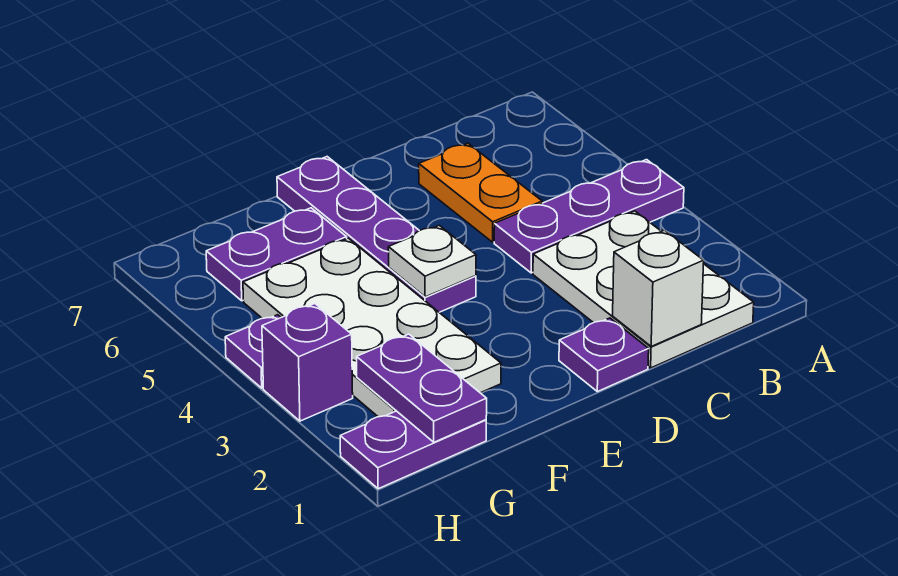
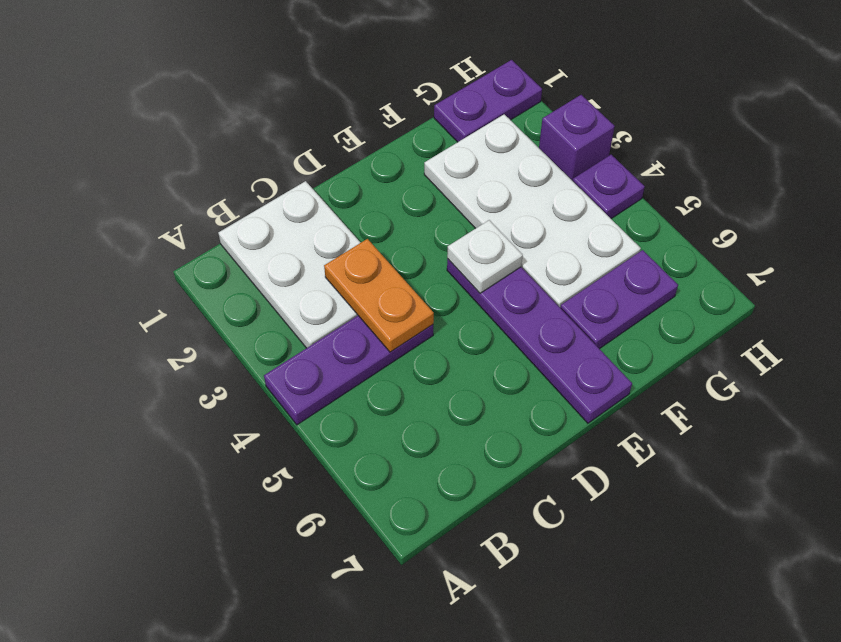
white brick C1 level 2 -> none
orange plate C5:C6 level 1 -> orange plate C3:C4 level 2
purple plate D1 level 1 -> none
purple plate G1:G2 level 2 -> none

